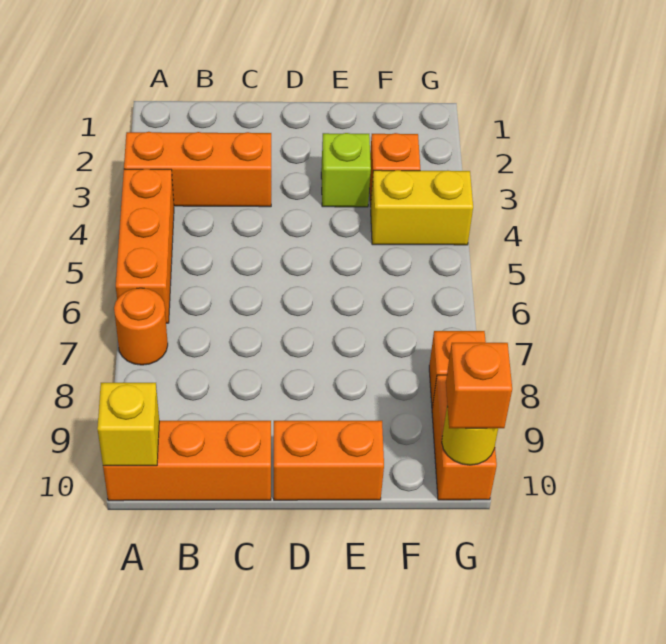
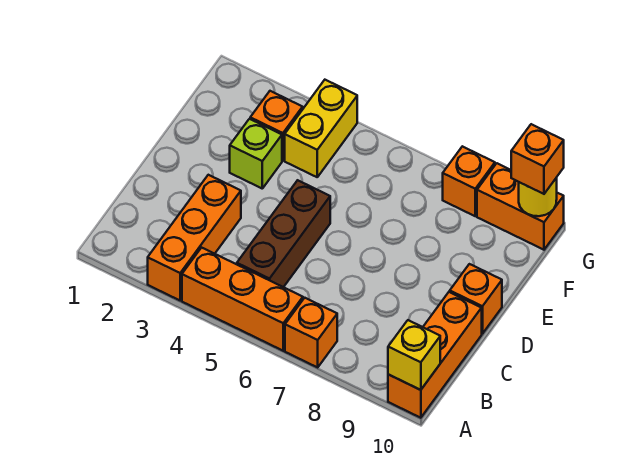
orange round brick A7 level 1 -> orange brick A7 level 1
none -> brown brick B5:D5 level 1
orange brick D10:E10 level 1 -> orange brick D10 level 1

